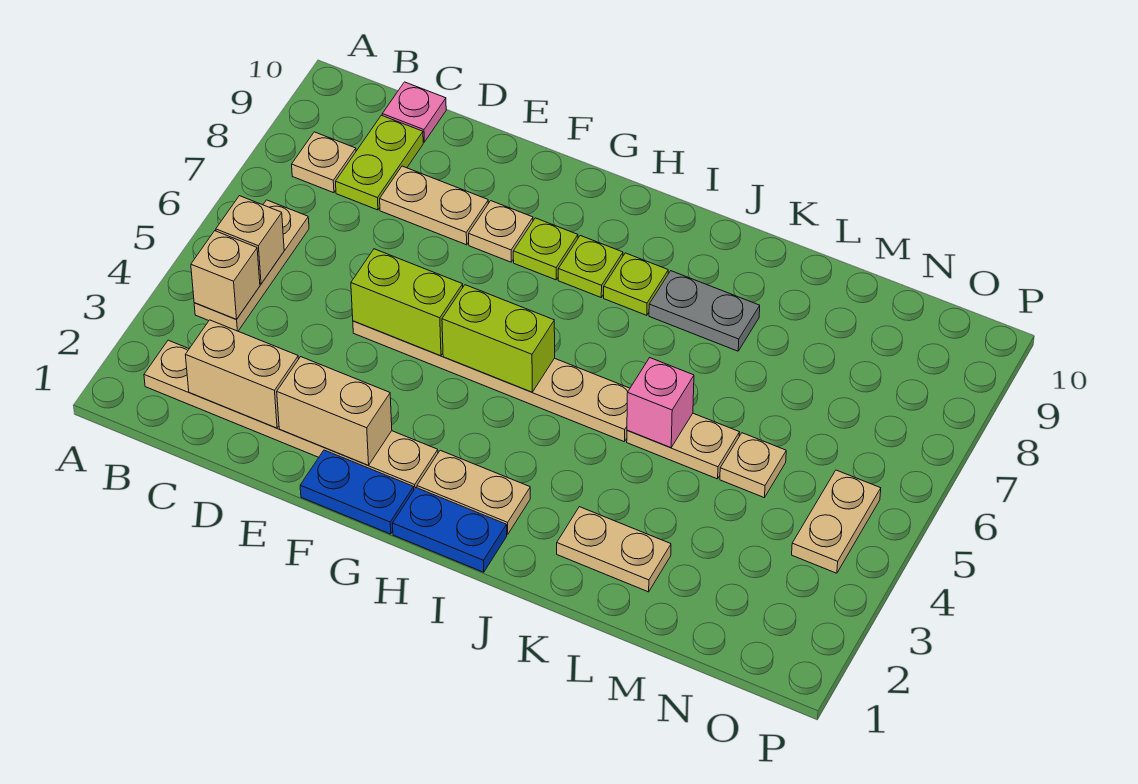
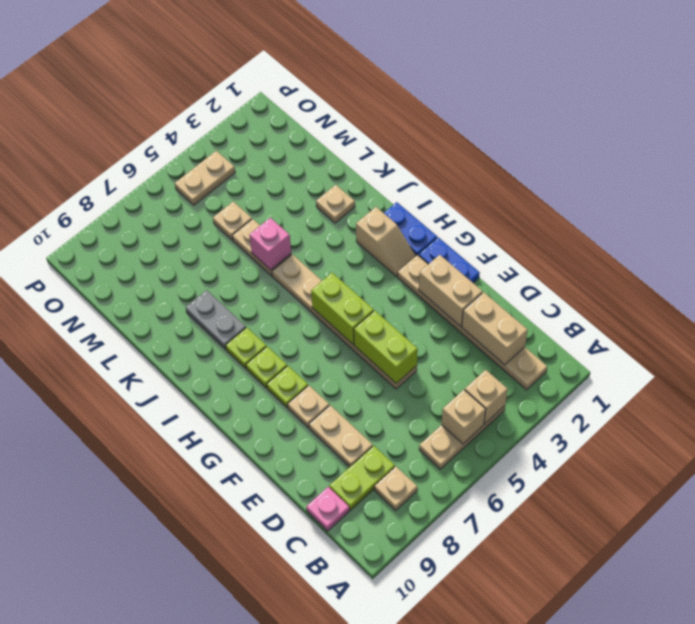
tan plate H2:I2 level 1 -> tan slope H2:I2 level 1 top I
tan plate K2:L2 level 1 -> tan plate K2 level 1

